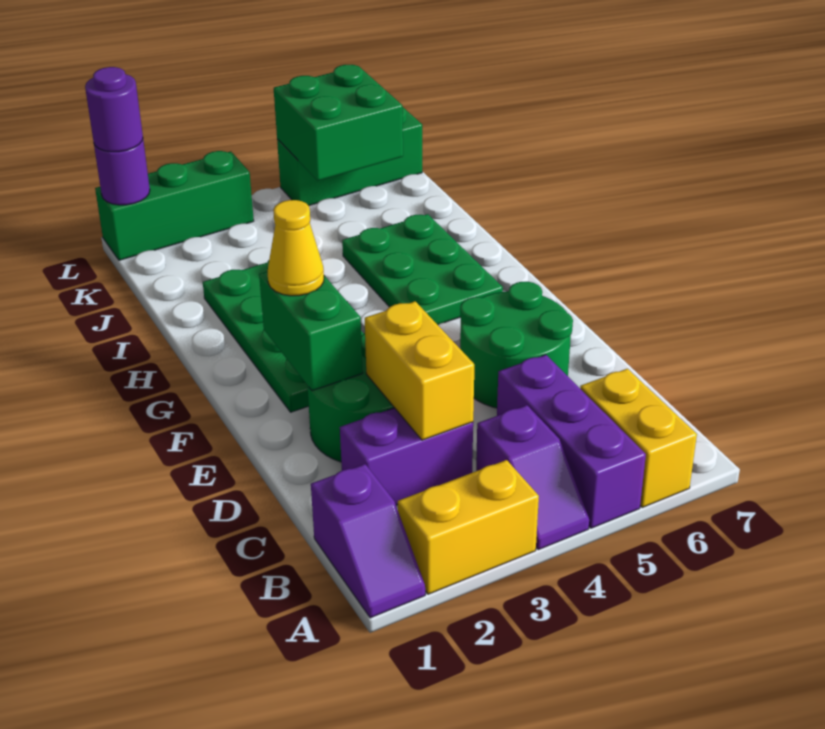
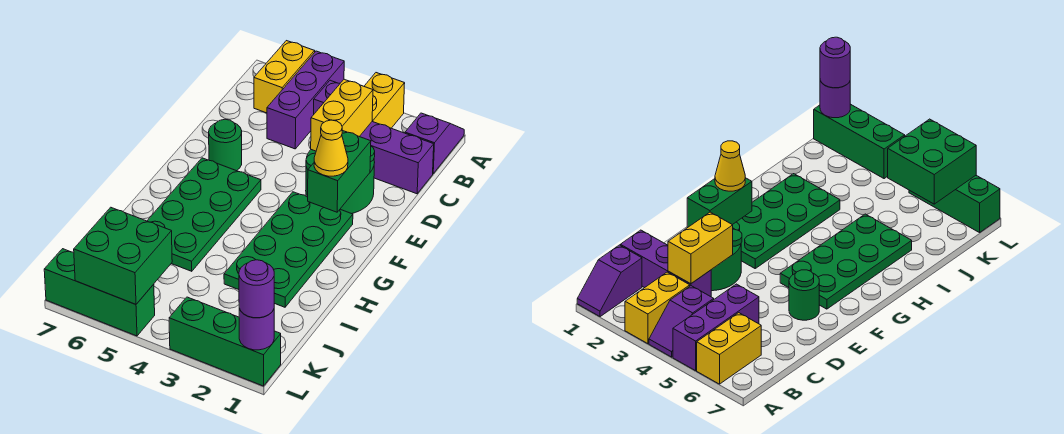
yellow brick A2:A3 level 1 -> yellow brick A3:B3 level 1
purple brick C2:C3 level 1 -> purple brick C1:C3 level 1
green round brick D5:E6 level 1 -> green round brick E6 level 1
green plate G5:I6 level 1 -> green plate F5:I6 level 1

